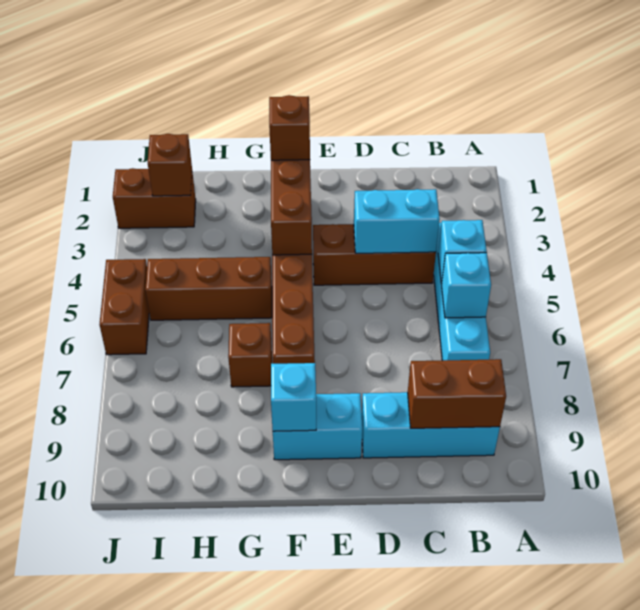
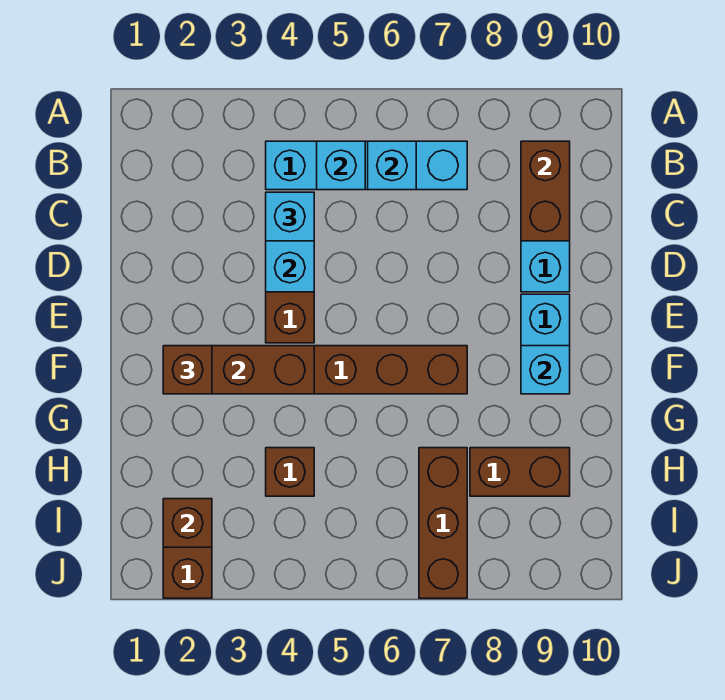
none -> cyan brick C4 level 3
brown brick G5:I5 level 1 -> brown brick H7:J7 level 1
brown brick G7 level 1 -> brown brick H4 level 1
brown brick J5:J6 level 1 -> brown brick H8:H9 level 1

